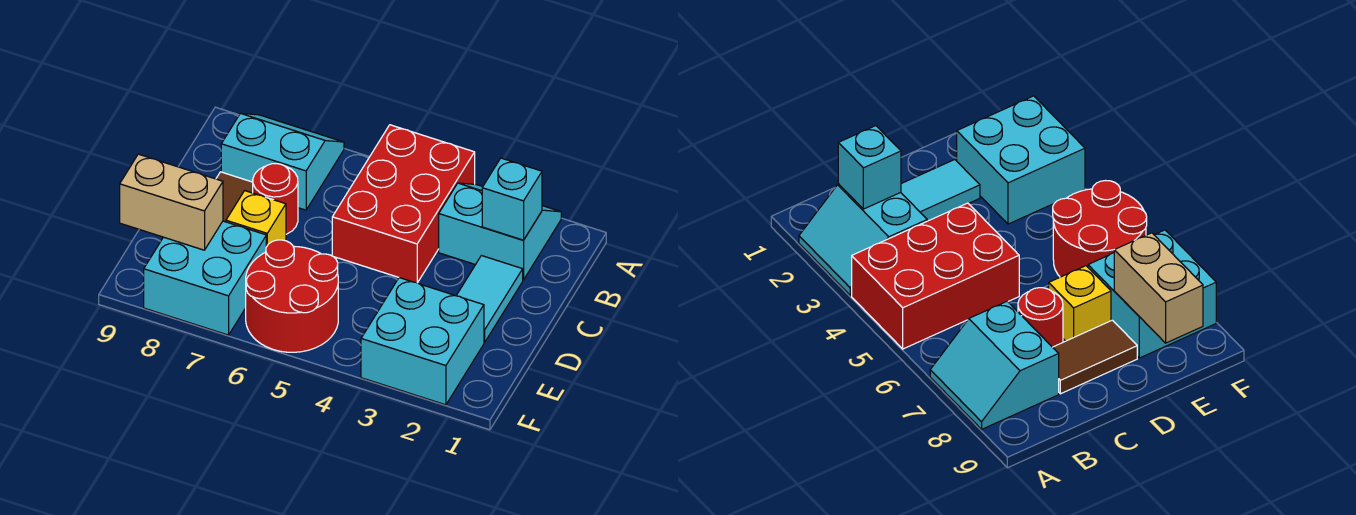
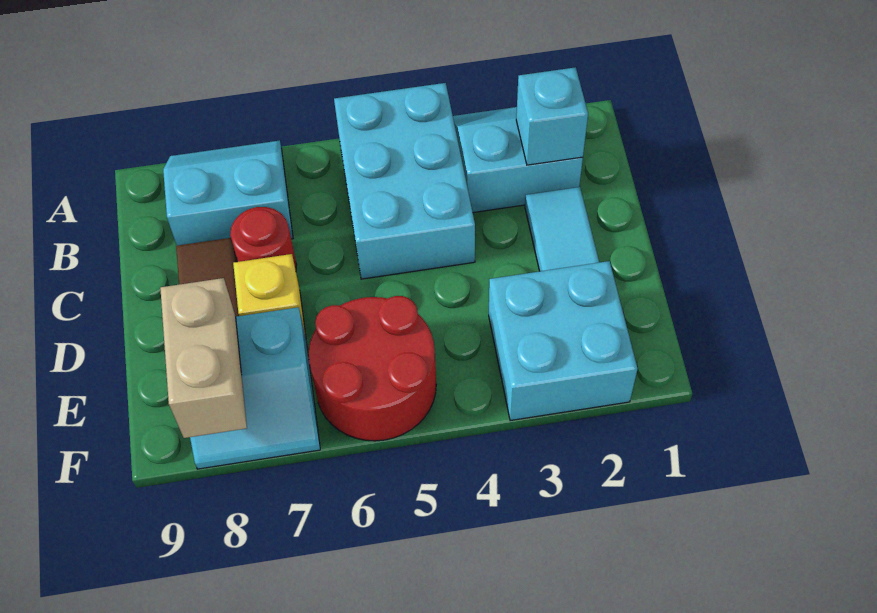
red brick A4:C5 level 1 -> cyan brick A4:C5 level 1
cyan brick E7:F8 level 1 -> cyan slope E7:F8 level 1 top E
tan brick E8:E9 level 2 -> tan brick E8:F8 level 2

